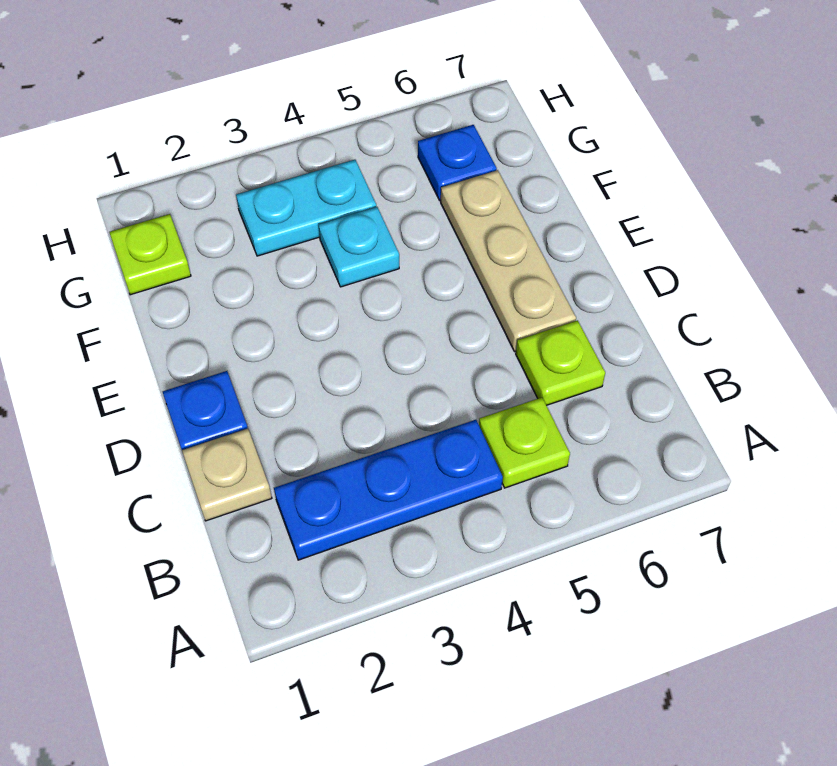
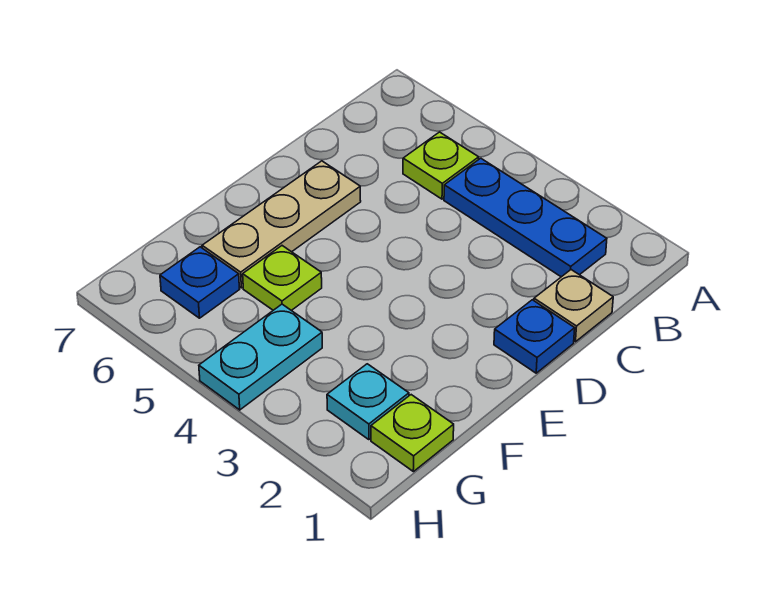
lime plate C6 level 1 -> lime plate F5 level 1
cyan plate F4 level 1 -> cyan plate G2 level 1
cyan plate G3:G4 level 1 -> cyan plate G4:H4 level 1

